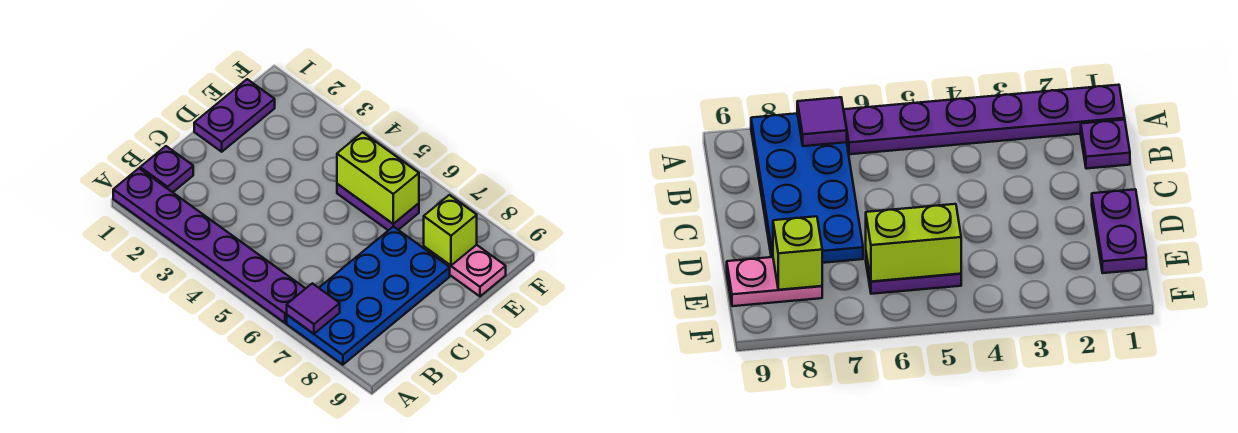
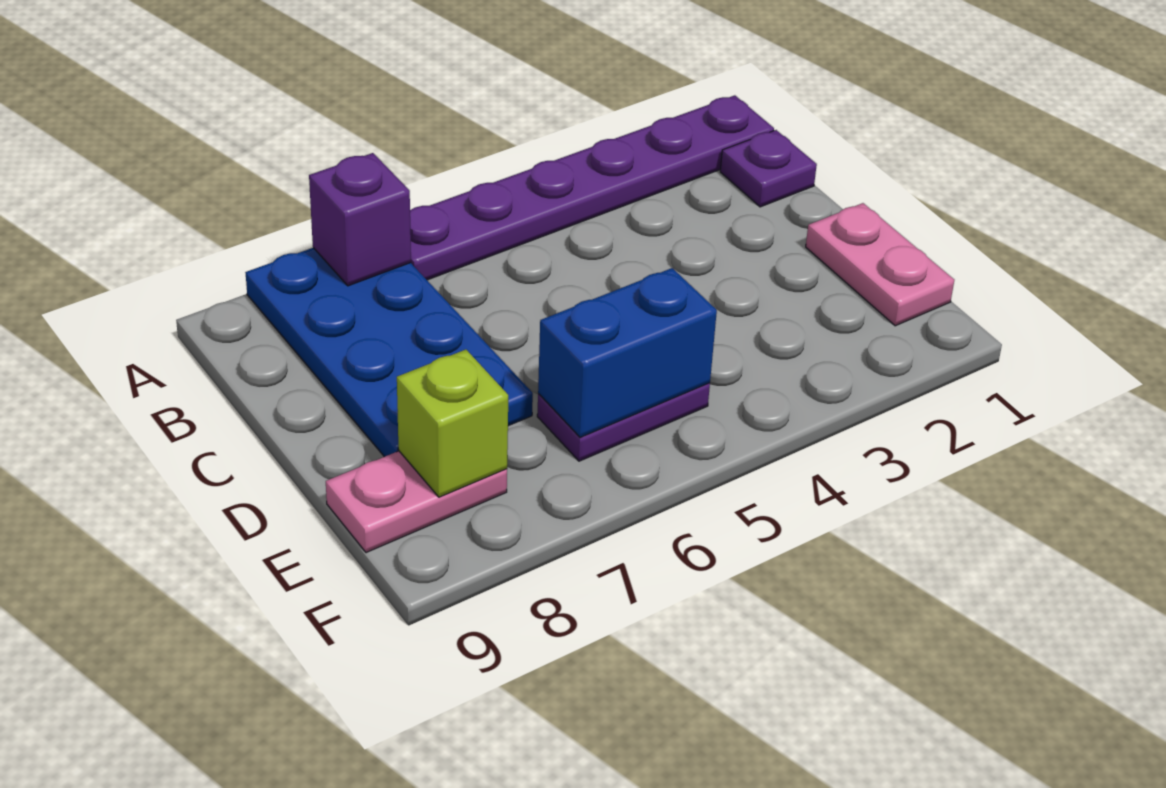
purple tile A7 level 2 -> purple brick A7 level 2
purple plate D1:E1 level 1 -> pink plate D1:E1 level 1
lime brick E5:E6 level 2 -> blue brick E5:E6 level 2

